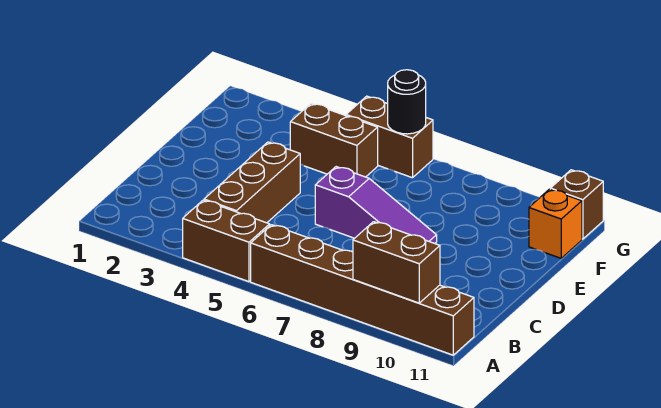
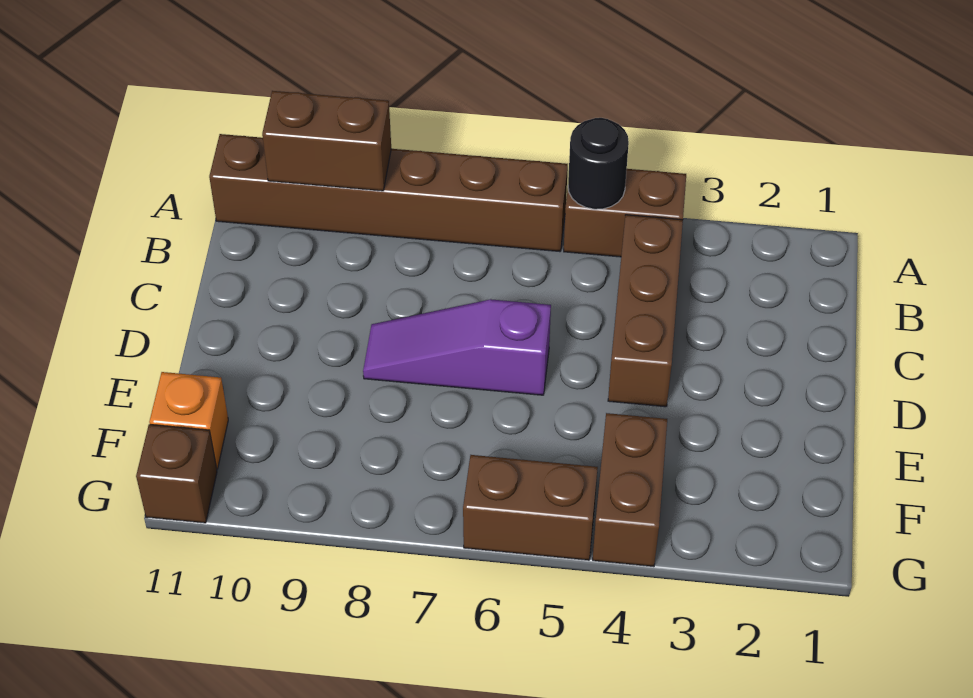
brown brick F4:F5 level 1 -> brown brick F4:G4 level 1
black round brick G6 level 2 -> black round brick A5 level 2

